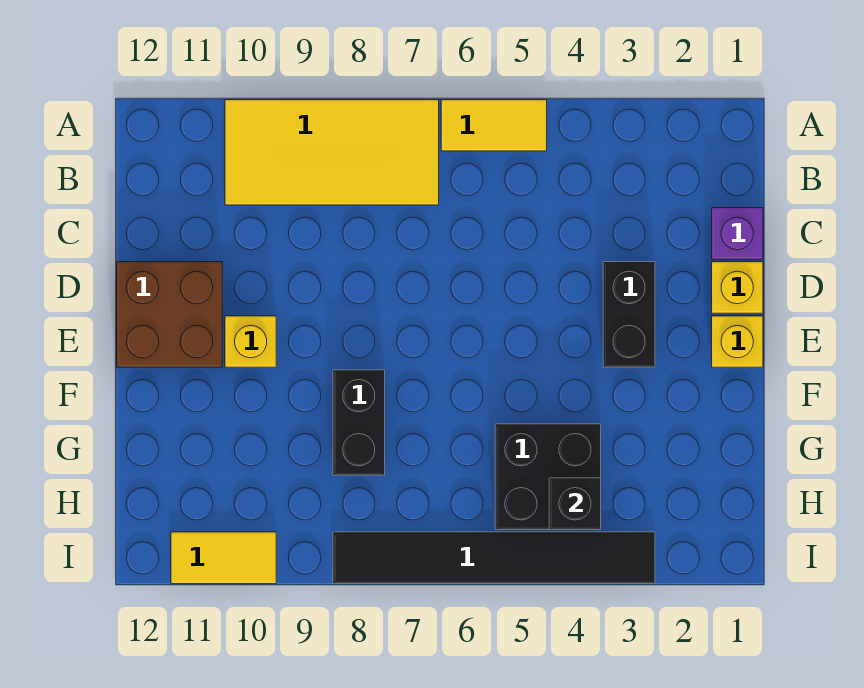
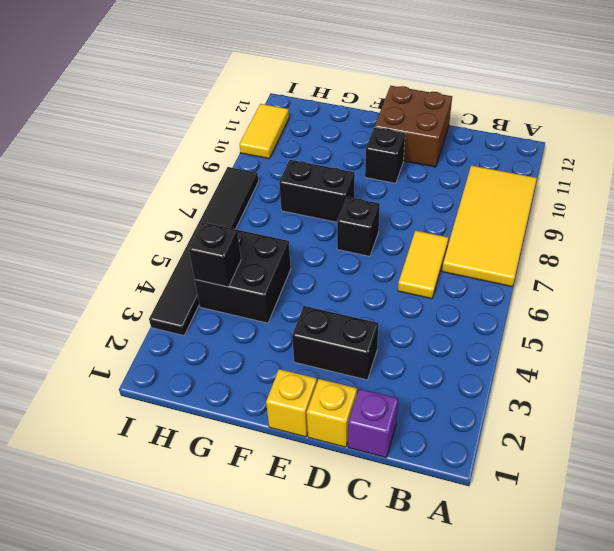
yellow tile A5:A6 level 1 -> yellow tile C6:C7 level 1
none -> black brick E7 level 1
yellow brick E10 level 1 -> black brick E10 level 1

